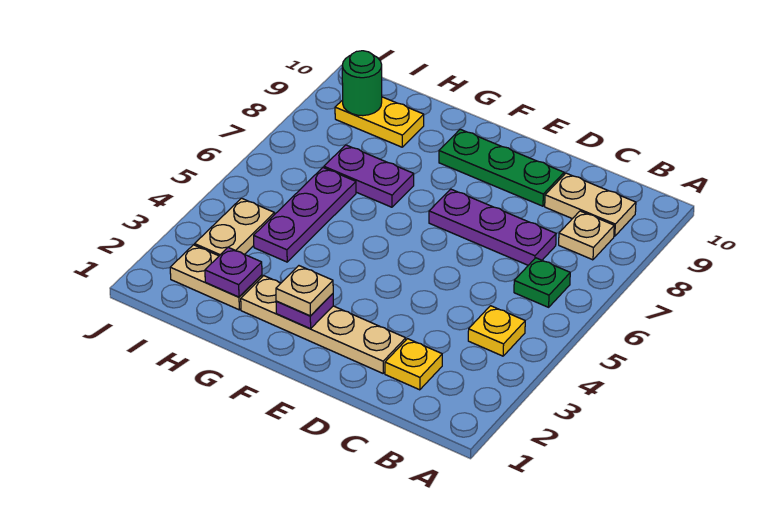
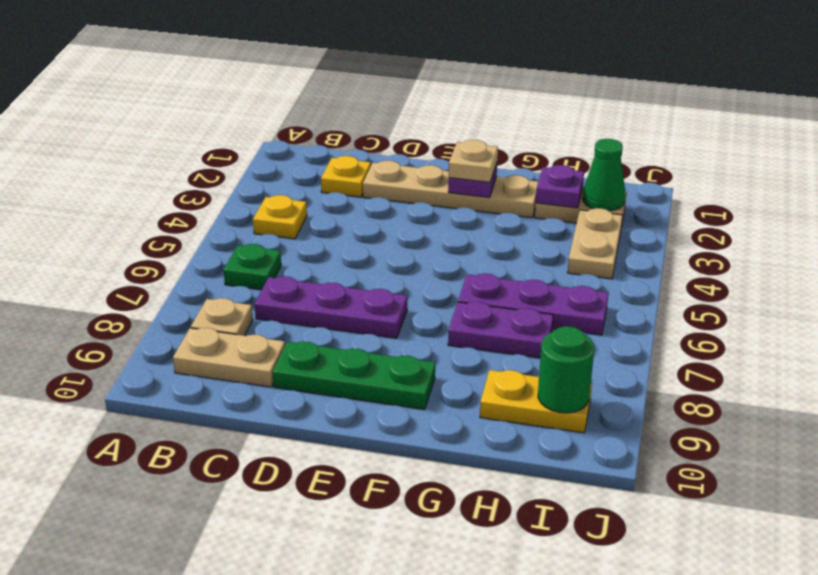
purple plate H4:H6 level 1 -> purple plate G6:I6 level 1
none -> green cone I2 level 2

